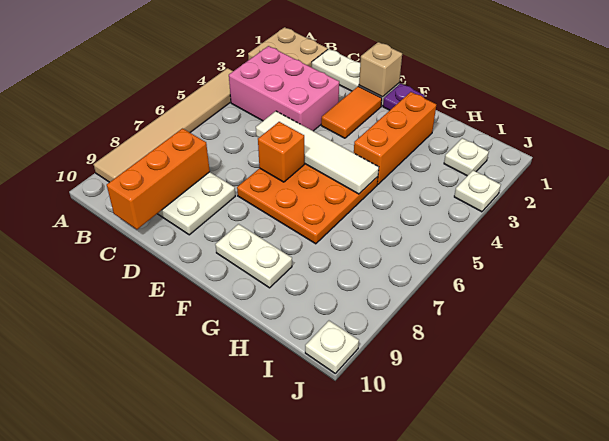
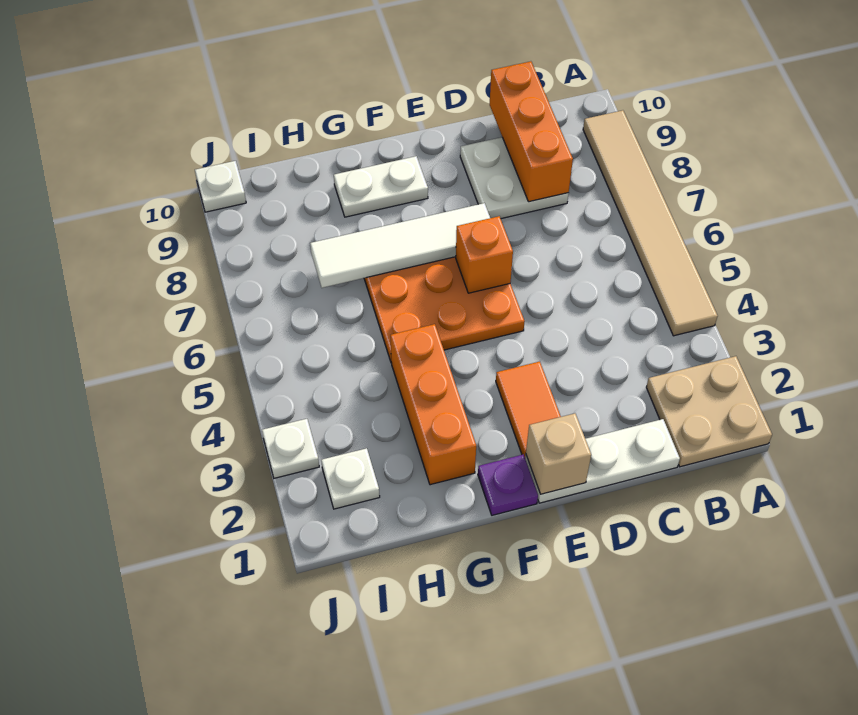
pink brick B3:D4 level 1 -> none
white tile D5:G5 level 2 -> white tile E7:H7 level 2

